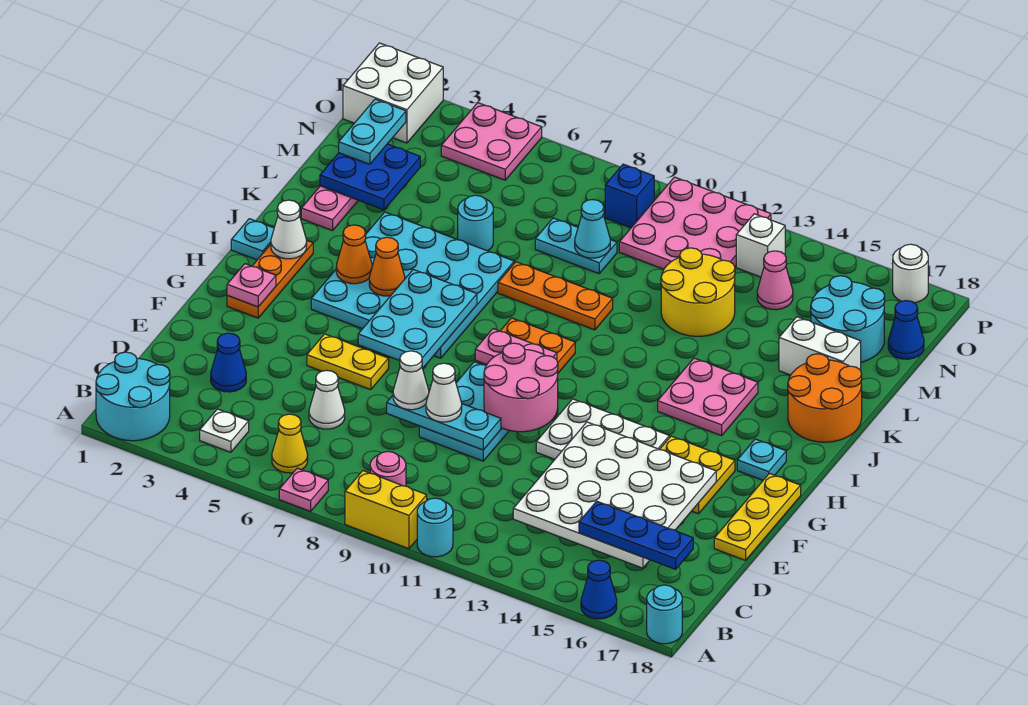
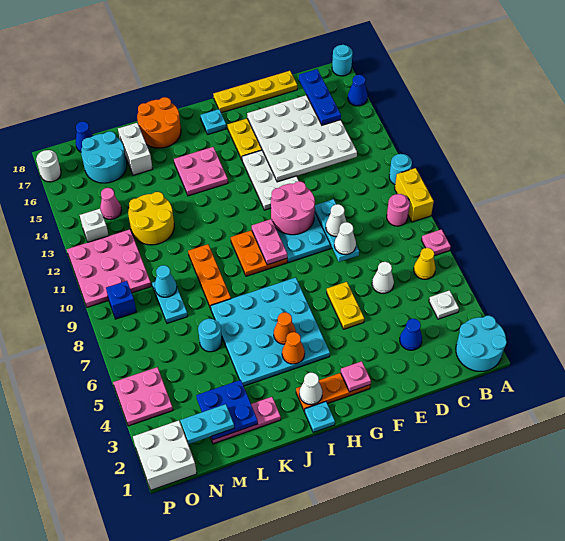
yellow plate E18:G18 level 1 -> yellow plate D18:G18 level 1
cyan plate G6:I7 level 2 -> none

